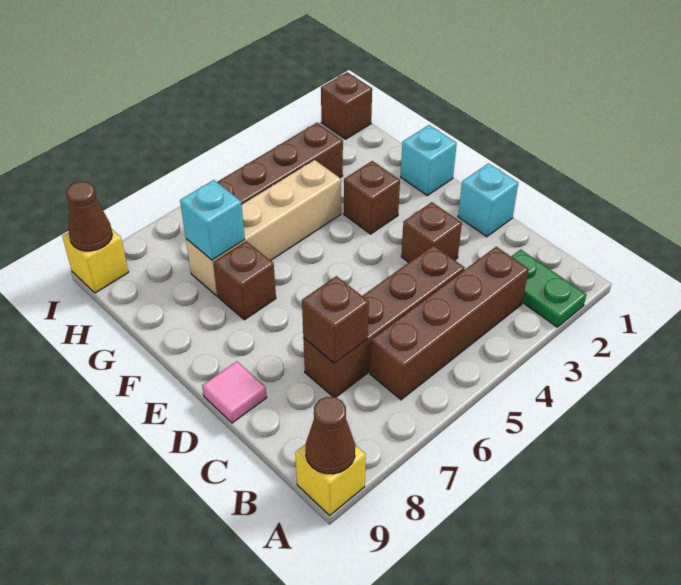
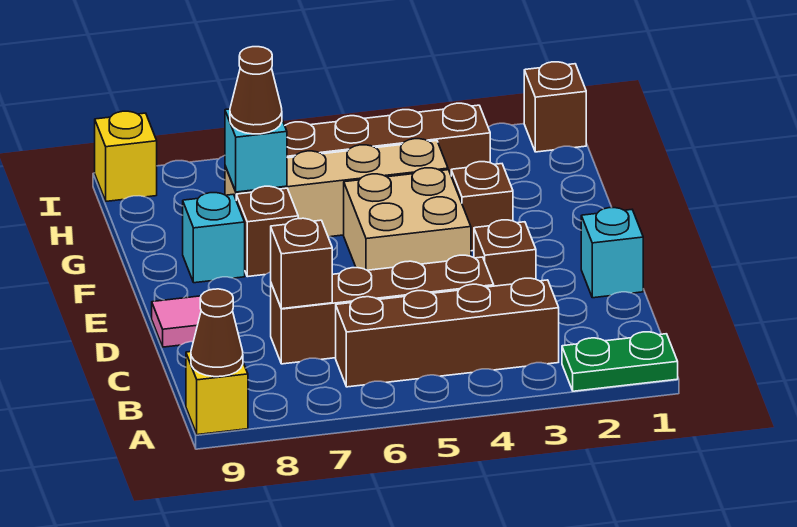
green plate A2:B2 level 1 -> green plate A1:A2 level 1
none -> tan brick E4:F5 level 1
cyan brick F1 level 1 -> cyan brick F8 level 1
brown cone I9 level 2 -> brown cone G7 level 3

